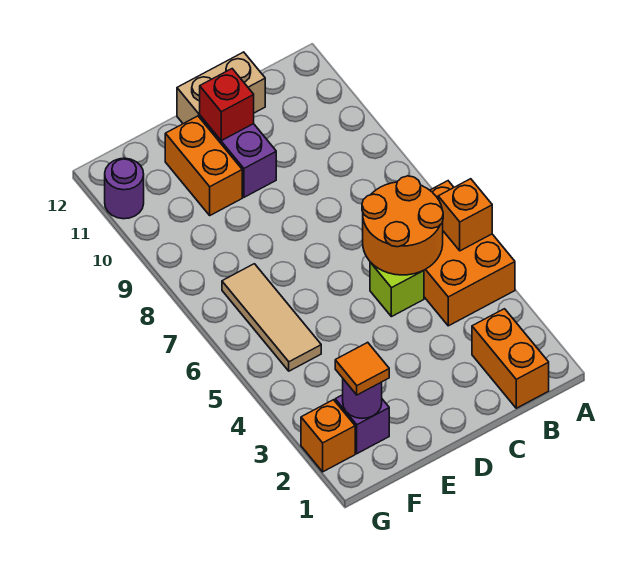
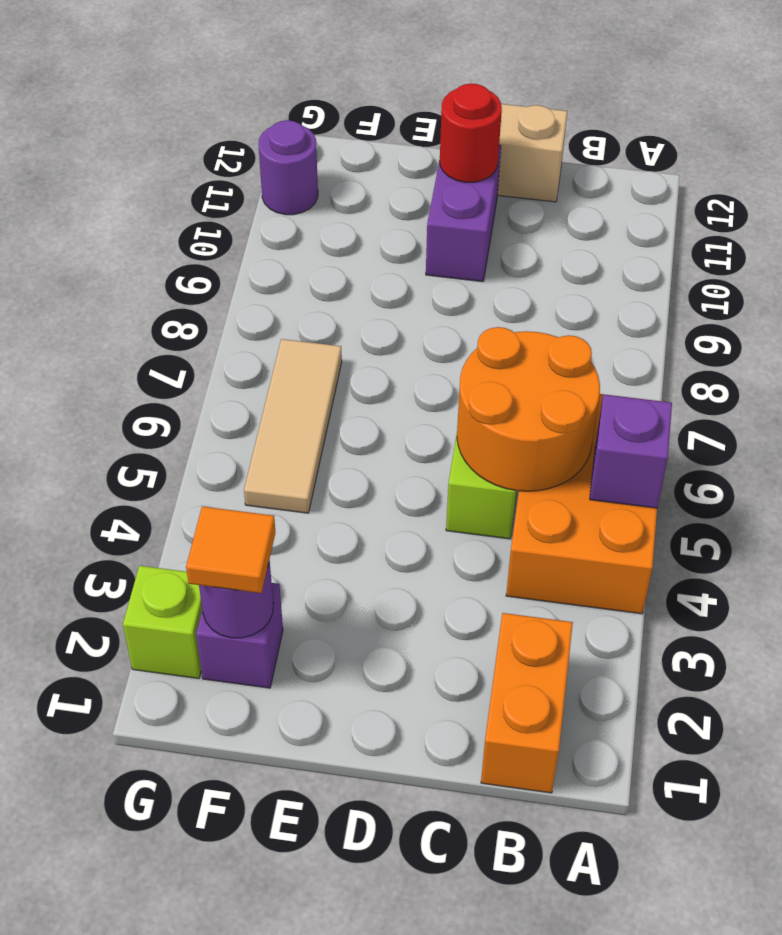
orange brick A5 level 2 -> purple brick A5 level 2
red brick D11 level 2 -> red round brick D11 level 2
orange brick E10:E11 level 1 -> none
orange brick G2 level 1 -> lime brick G2 level 1

